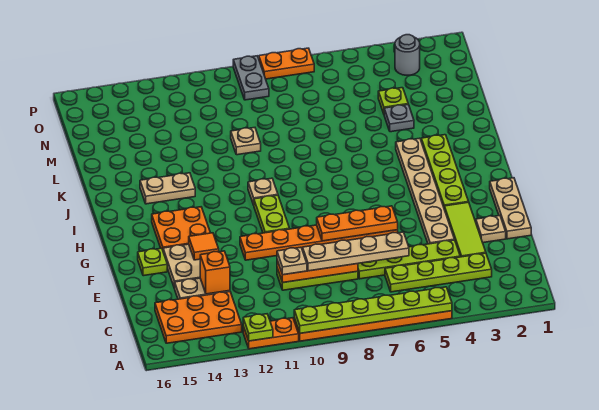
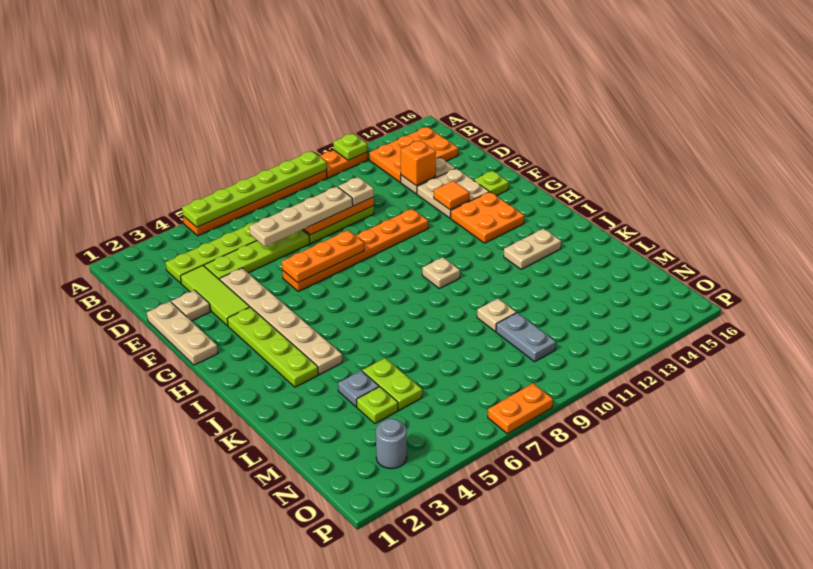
lime plate G10:H10 level 1 -> lime plate L5:M5 level 1
grey plate O9:P9 level 1 -> grey plate M10:N10 level 1

